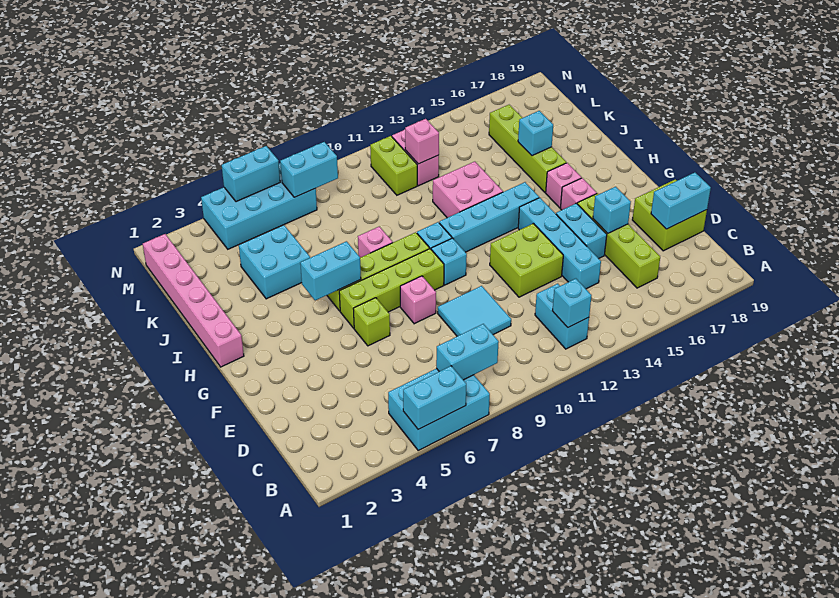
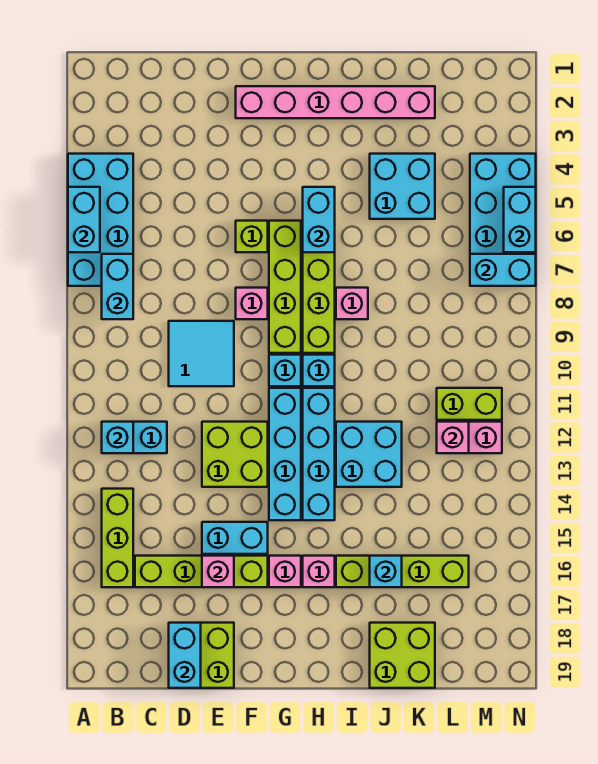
cyan brick A5:B7 level 1 -> cyan brick A4:B7 level 1
none -> lime brick B14:B16 level 1
cyan brick D14:G14 level 1 -> cyan brick G11:G14 level 1
cyan brick E16 level 2 -> pink brick E16 level 2
pink brick H1:M1 level 1 -> pink brick F2:K2 level 1
pink brick I12:J13 level 1 -> cyan brick I12:J13 level 1
none -> lime brick J18:K19 level 1
cyan brick M7:M8 level 2 -> cyan brick M7:N7 level 2

